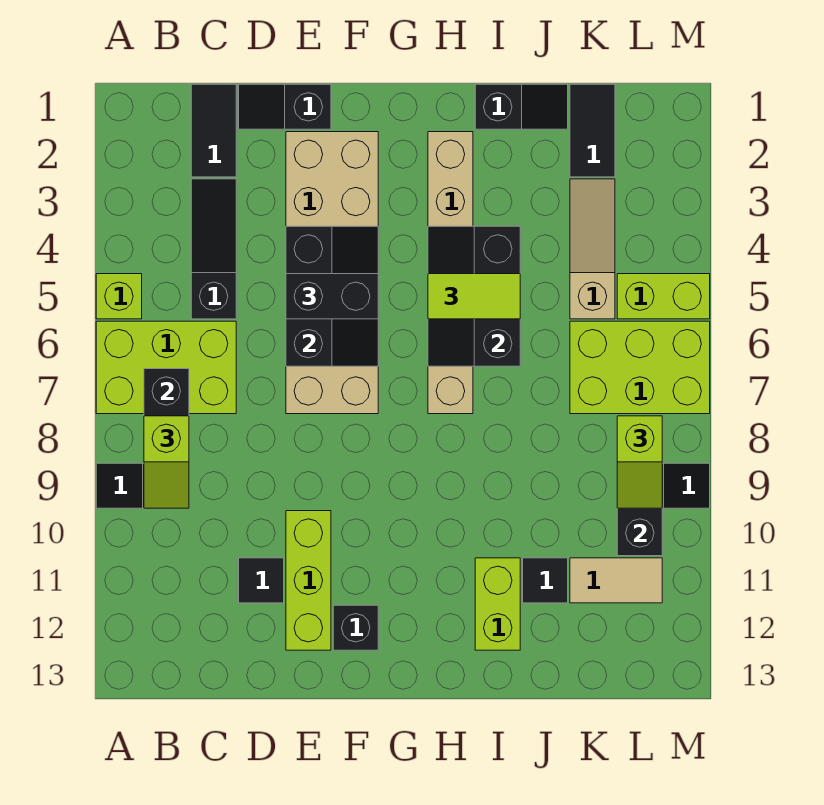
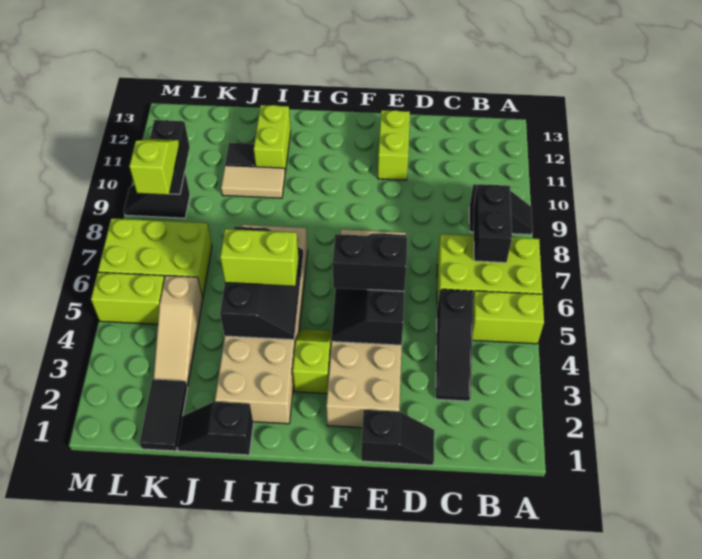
lime brick A5 level 1 -> lime brick A5:B5 level 1
lime slope B8:B9 level 3 top 8 -> lime slope G3:G4 level 1 top 3
black tile C1:C2 level 1 -> none
black tile D11 level 1 -> none
lime brick E10:E12 level 1 -> lime brick E11:E12 level 1
black brick F12 level 1 -> none
tan brick H2:H7 level 1 -> tan brick H2:I7 level 1
lime tile H5:I5 level 3 -> lime brick H5:I5 level 3
tan tile K11:L11 level 1 -> tan tile I10:J10 level 1

